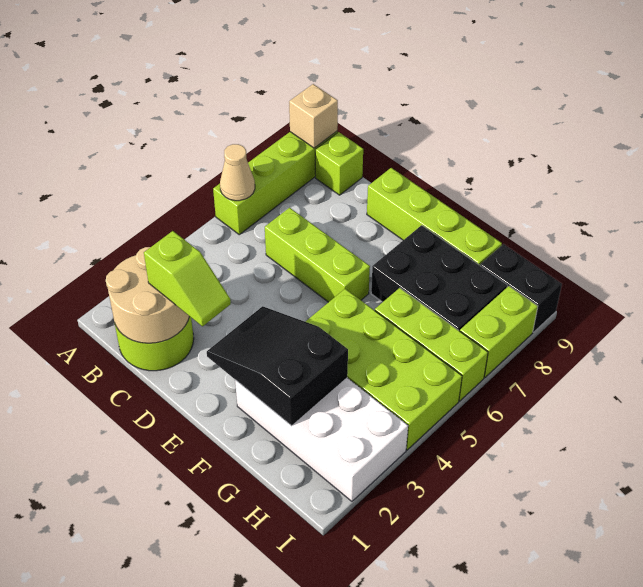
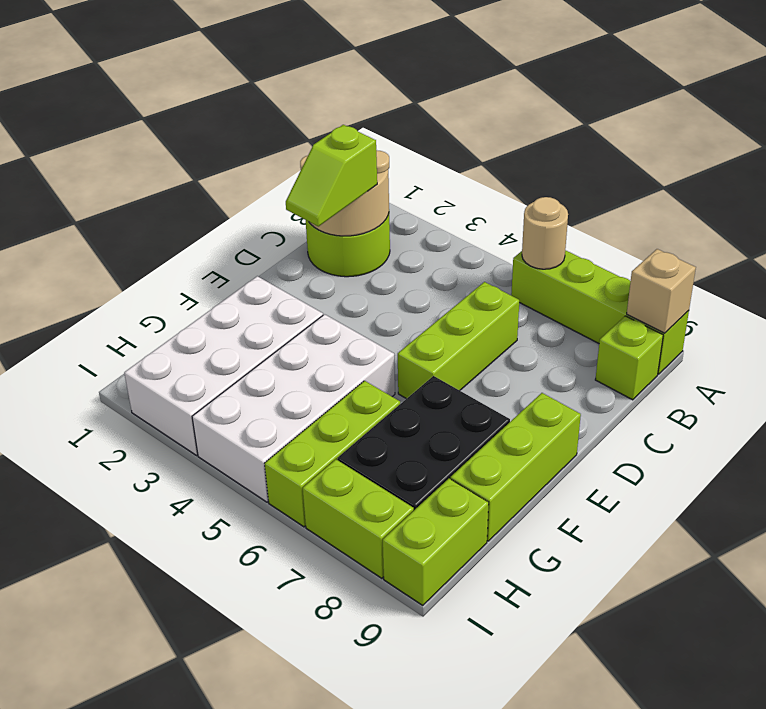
tan cone A6 level 2 -> tan round brick A6 level 2
lime brick D9:G9 level 1 -> lime brick E9:G9 level 1
black slope E2:G3 level 2 top G -> none
lime brick F4:I5 level 1 -> white brick F4:I5 level 1
black brick H9:I9 level 1 -> lime brick H9:I9 level 1

